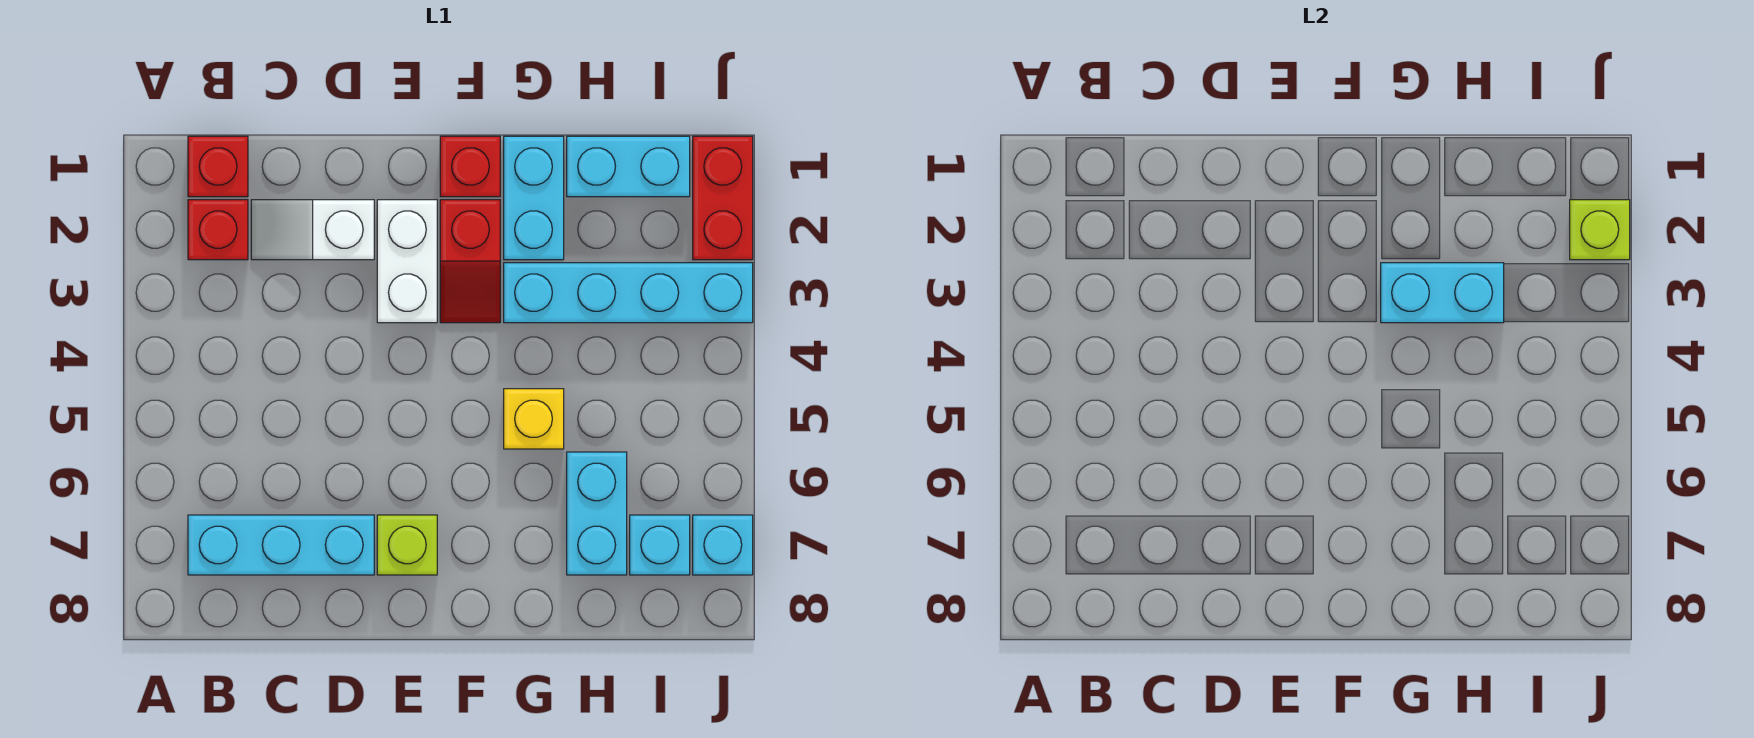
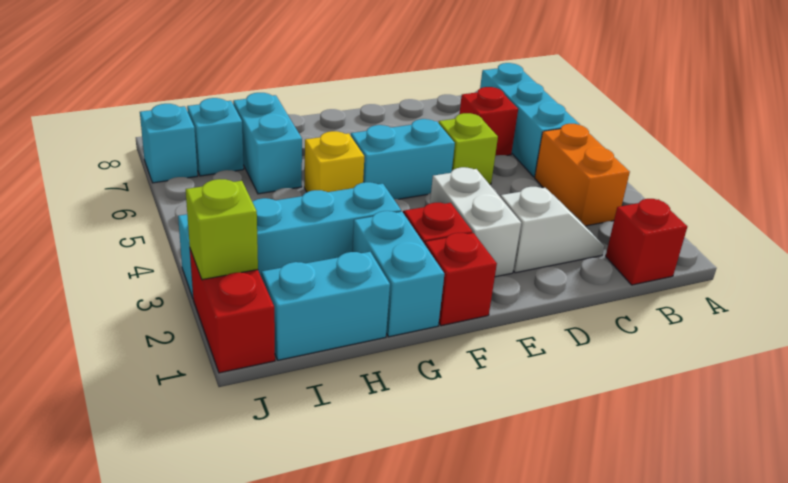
red brick B2 level 1 -> red brick C6 level 1
none -> orange brick B3:B4 level 1
cyan brick B7:D7 level 1 -> cyan brick B5:B7 level 1
lime brick E7 level 1 -> lime brick D5 level 1
cyan brick G3:H3 level 2 -> cyan brick E5:F5 level 1

